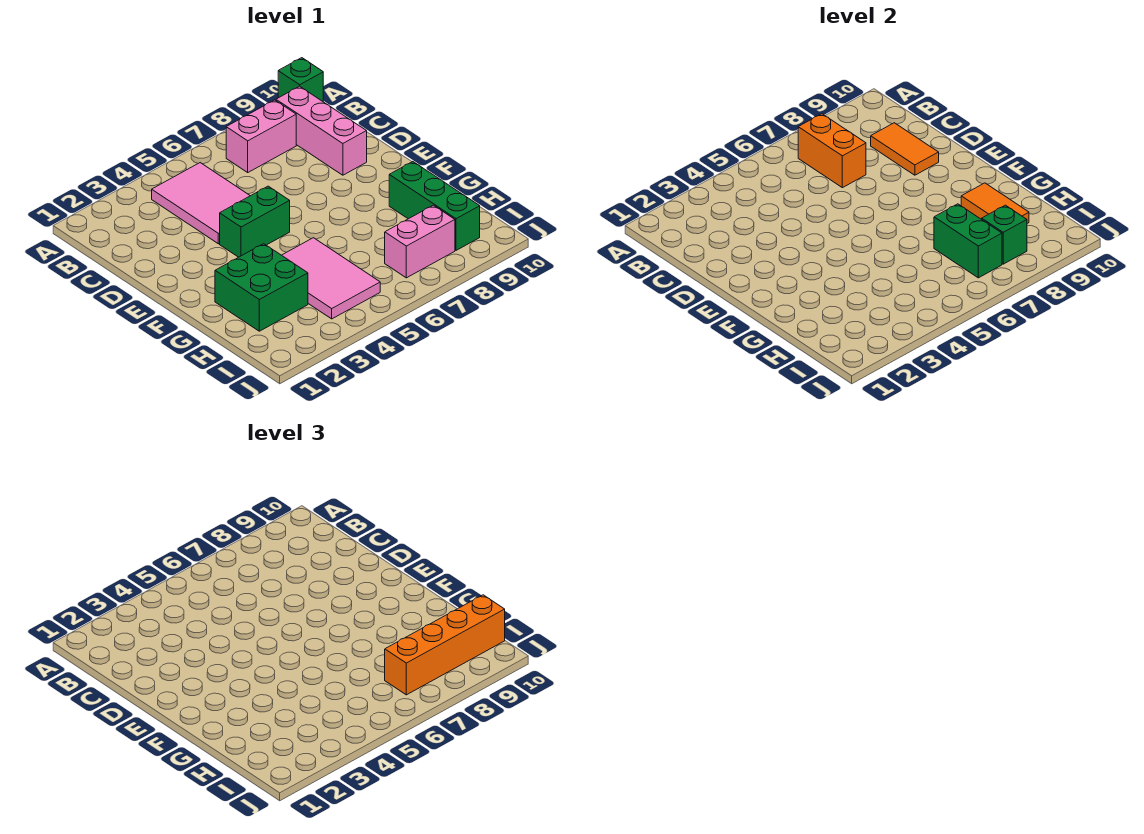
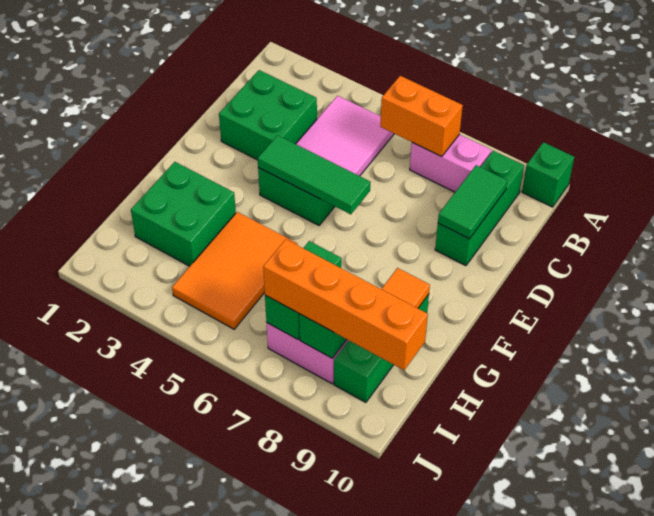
orange brick B7:C7 level 2 -> orange brick B6:B7 level 2
pink brick B9:D9 level 1 -> green brick B9:D9 level 1
none -> green brick C2:D3 level 1
orange tile C9:D9 level 2 -> green tile C9:D9 level 2
none -> green tile E4:E6 level 2
pink tile G4:I5 level 1 -> orange tile G4:I5 level 1

